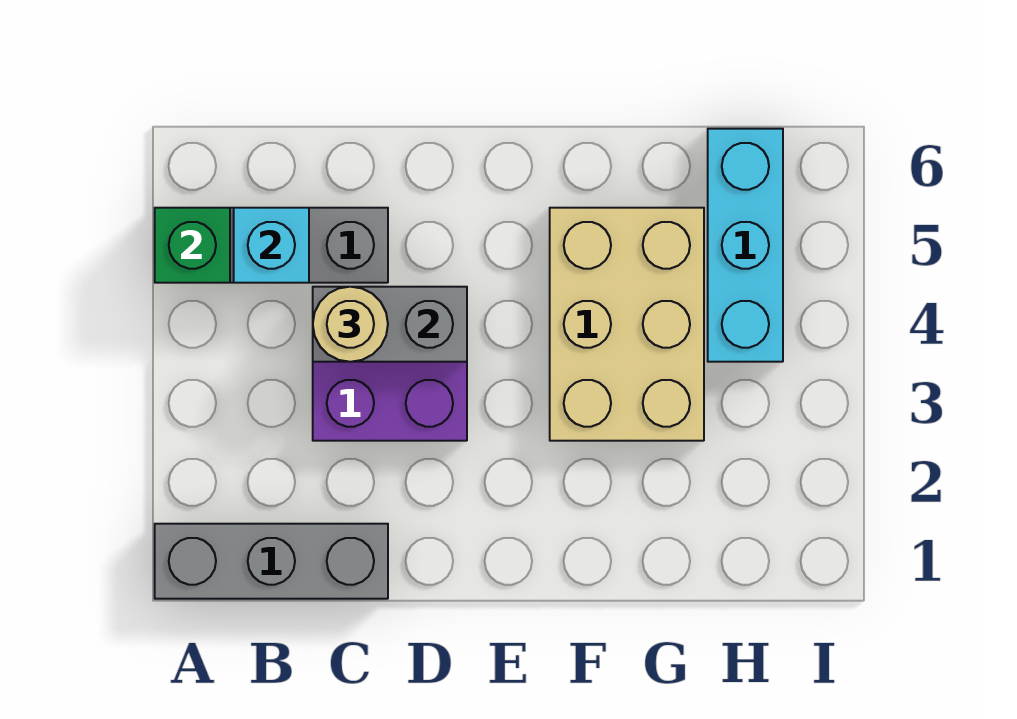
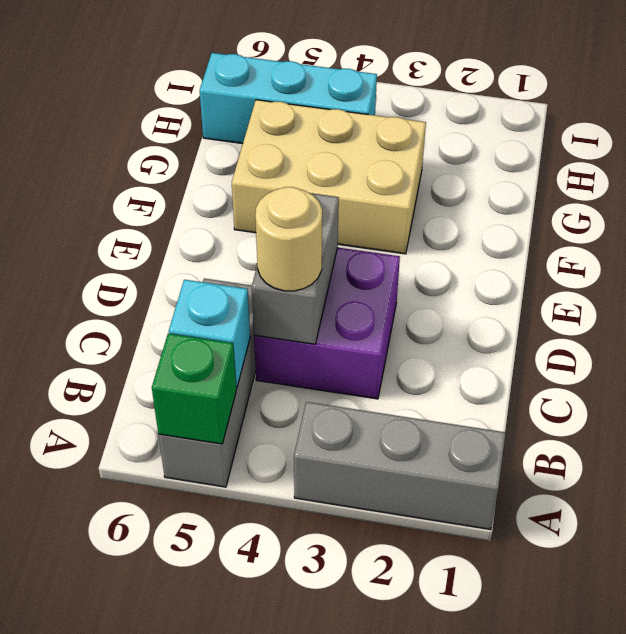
grey brick A1:C1 level 1 -> grey brick A1:A3 level 1

